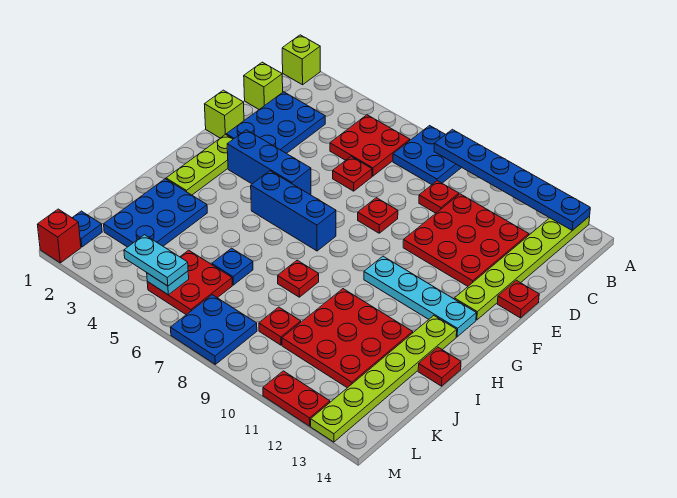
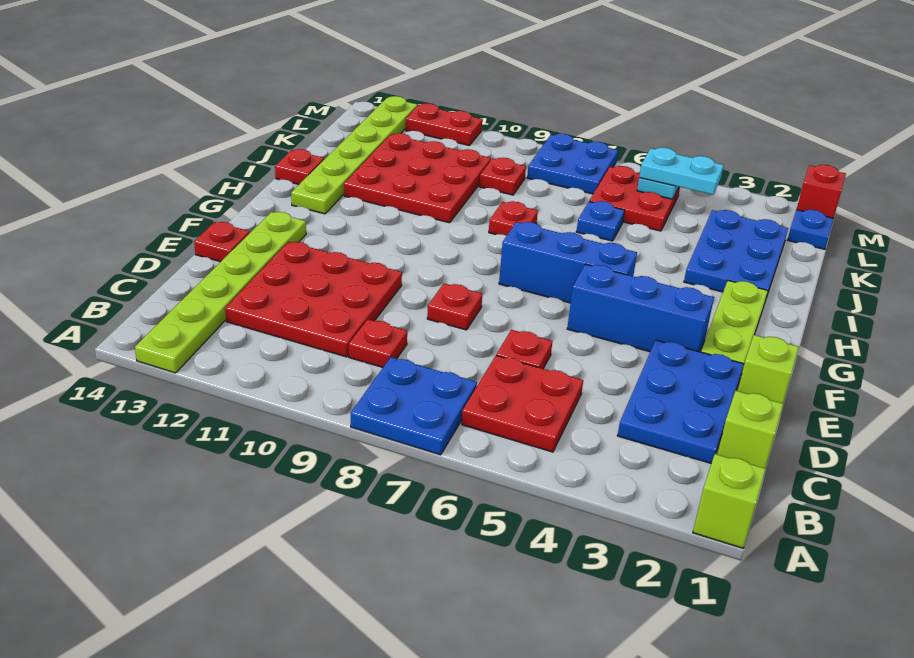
blue plate A8:A13 level 2 -> none
cyan plate G10:G13 level 1 -> none

